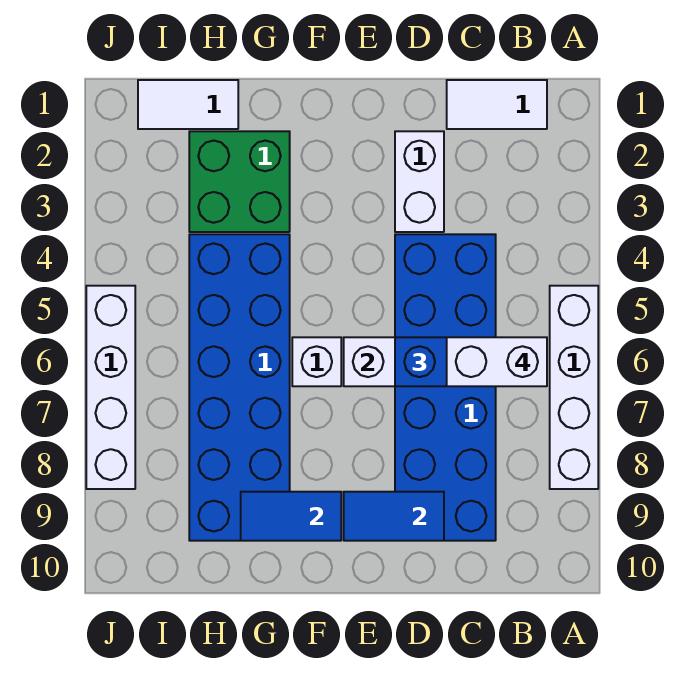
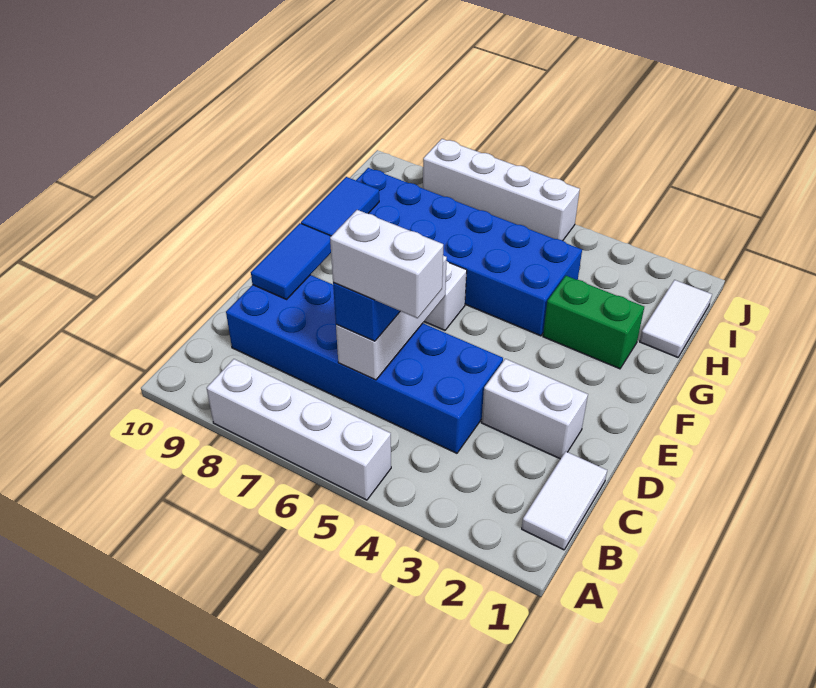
white brick B6:C6 level 4 -> white brick C5:C6 level 4
green brick G2:H3 level 1 -> green brick G2:G3 level 1

